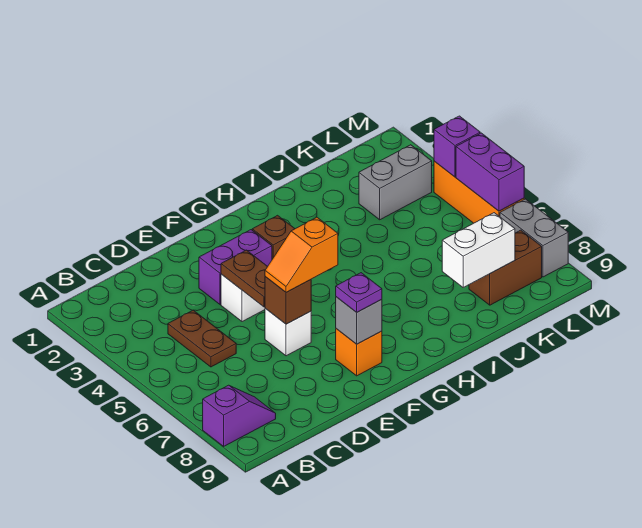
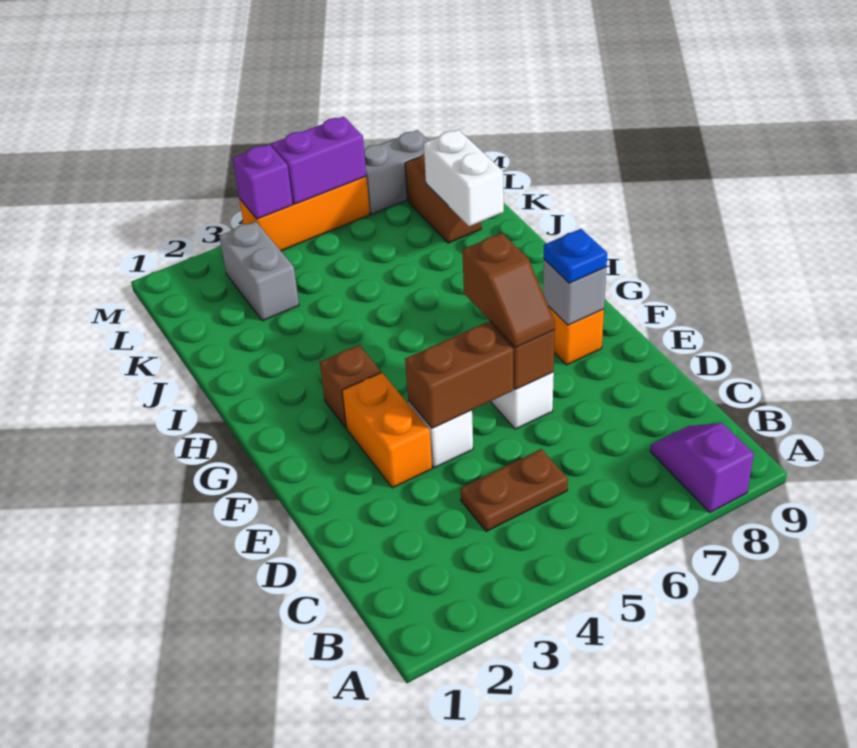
purple brick E3:F3 level 1 -> orange brick E3:F3 level 1
brown plate E4:E5 level 2 -> brown brick E4:E5 level 2
orange slope E6:F6 level 3 top F -> brown slope E6:F6 level 3 top F
purple plate F8 level 3 -> blue plate F8 level 3

